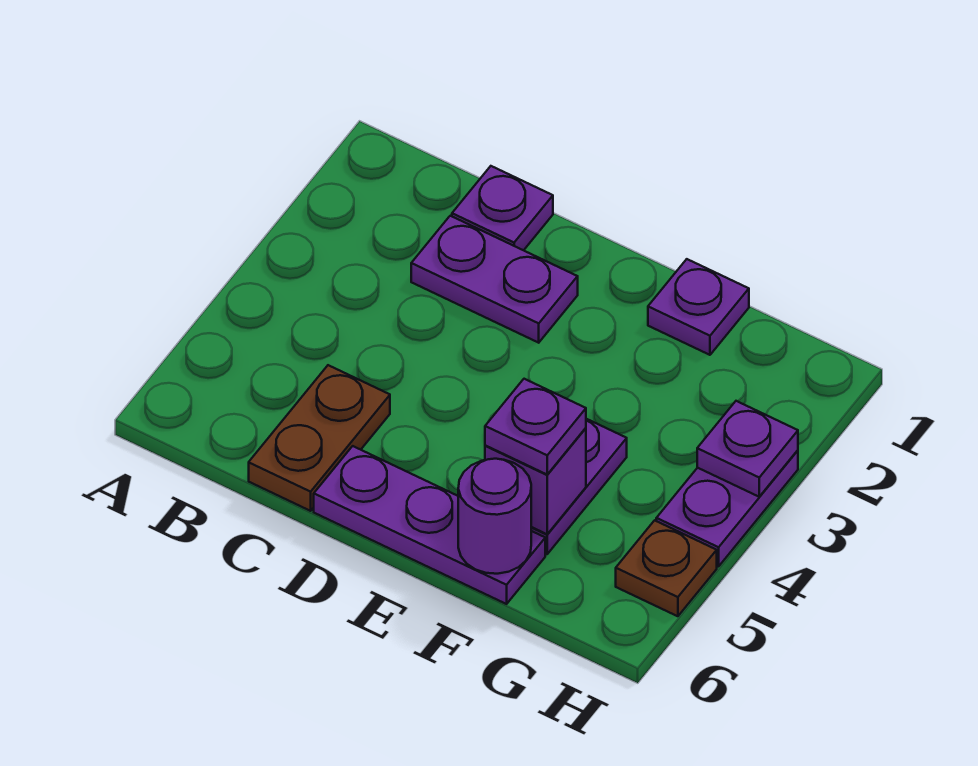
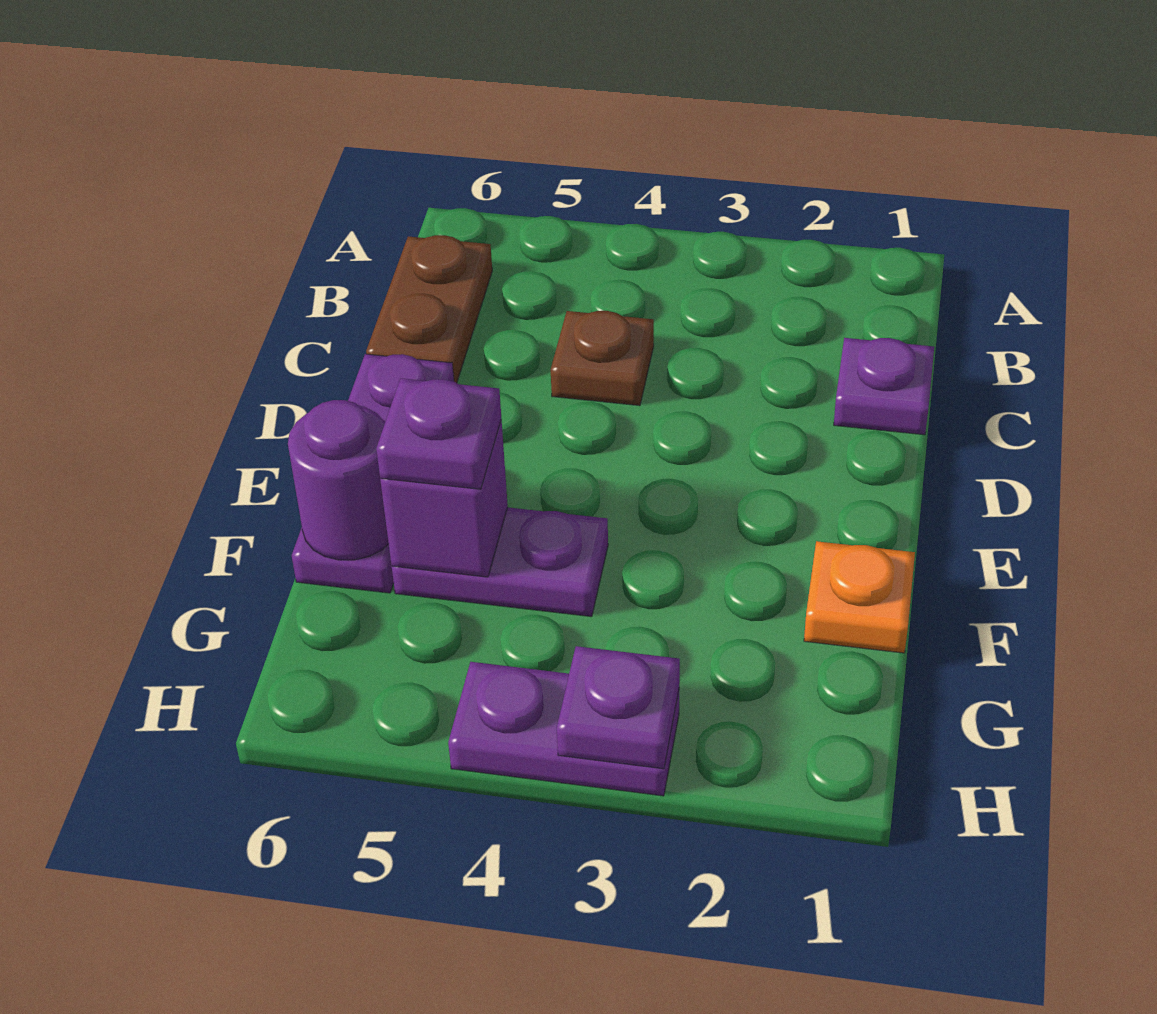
purple plate C2:D2 level 1 -> none
brown plate C5:C6 level 1 -> brown plate B6:C6 level 1
purple plate F1 level 1 -> orange plate F1 level 1
brown plate H5 level 1 -> brown plate C4 level 1

